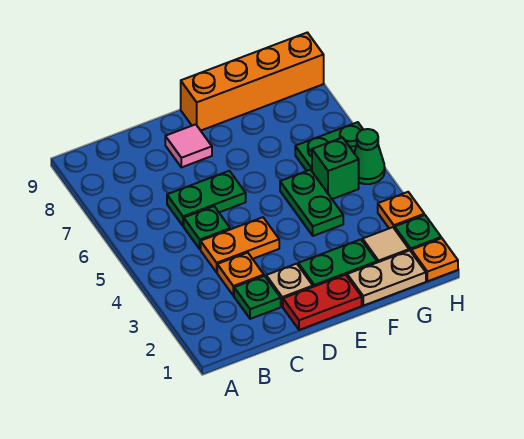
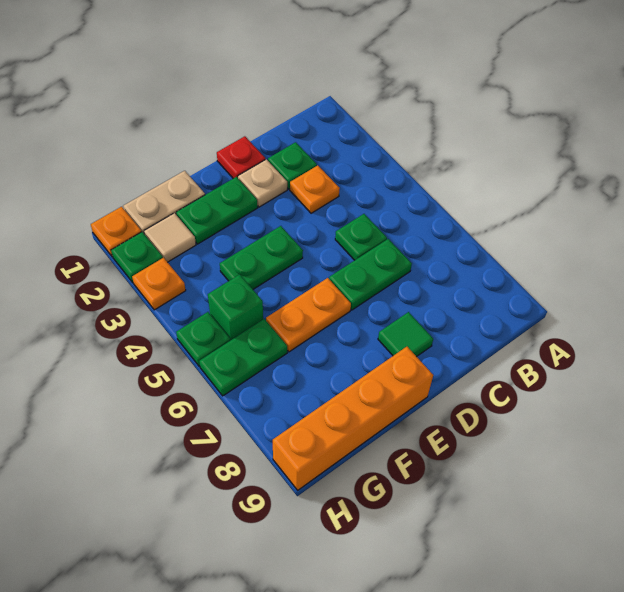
orange plate C4:D4 level 1 -> orange plate E6:F6 level 1
red plate D1:E1 level 1 -> red plate D1 level 1
pink tile D8 level 1 -> green tile D8 level 1
green plate F4:F5 level 1 -> green plate E4:F4 level 1
green cone H5 level 1 -> green plate H5 level 1

